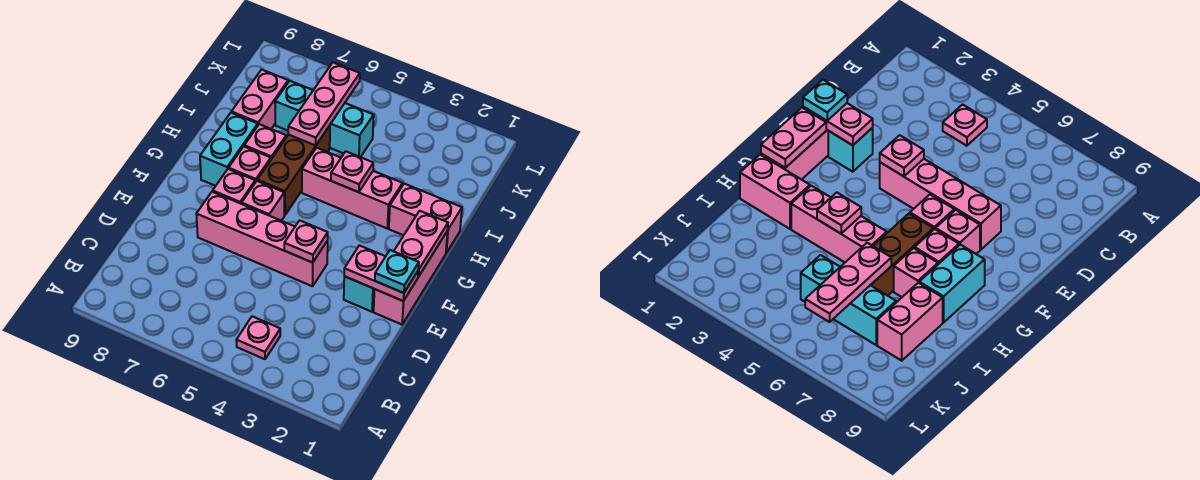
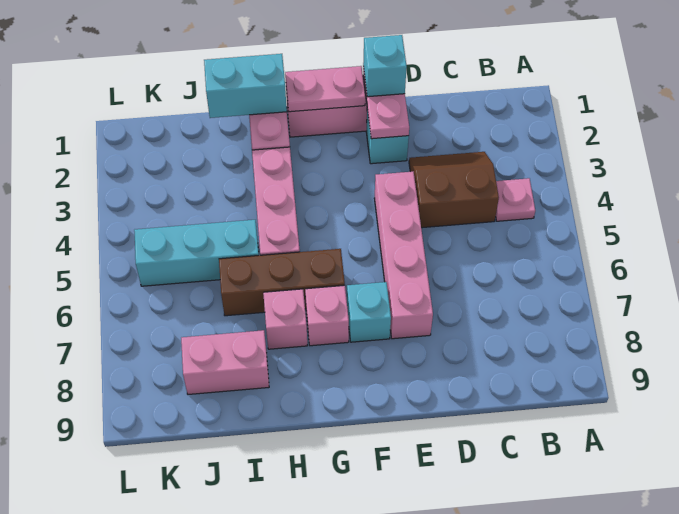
none -> brown slope C3:D4 level 1 top 4
cyan plate E1 level 3 -> cyan brick E1 level 3
pink plate E4 level 2 -> none
pink brick F6 level 1 -> none
pink brick F7 level 1 -> cyan brick F7 level 1
cyan brick G8:H8 level 1 -> cyan brick H1:I1 level 2
pink plate H4 level 2 -> none
pink plate I6:K6 level 2 -> none
cyan brick J5:J7 level 1 -> cyan brick I5:K5 level 1

